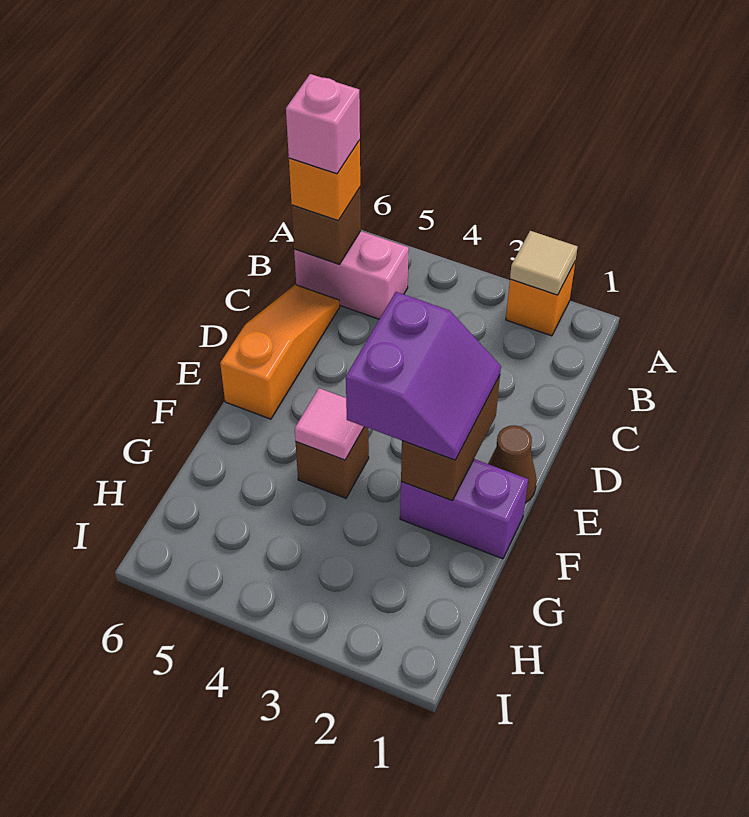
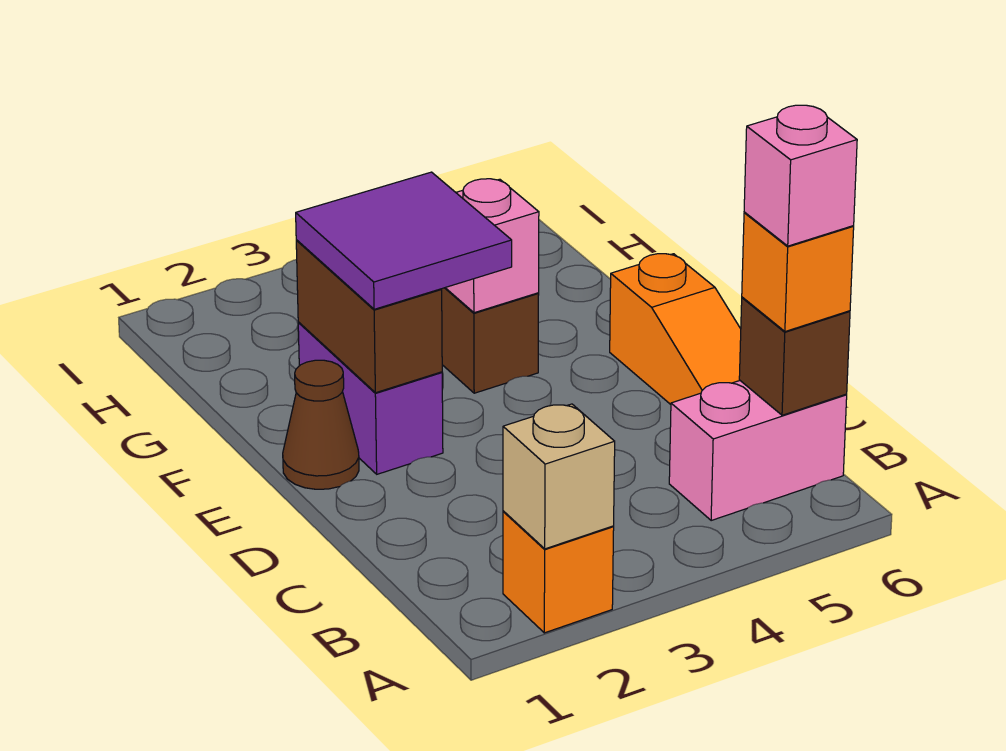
tan tile A2 level 2 -> tan brick A2 level 2
purple slope E2:F3 level 3 top 3 -> purple tile E2:F3 level 3
purple brick F1:F2 level 1 -> purple brick E2:F2 level 1
pink tile F4 level 2 -> pink brick F4 level 2

